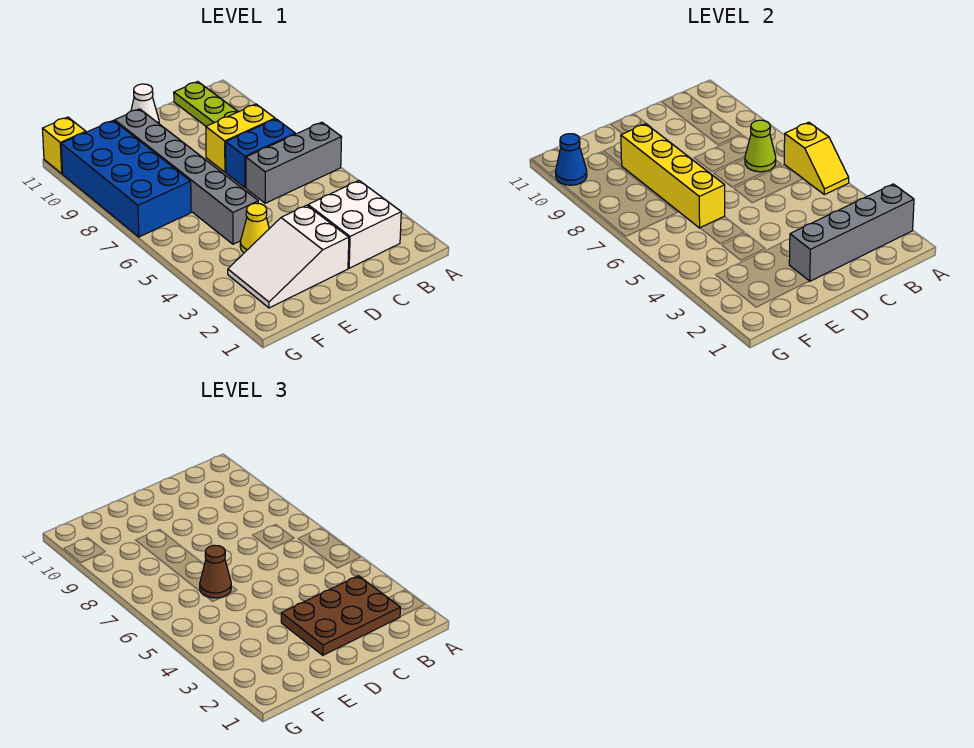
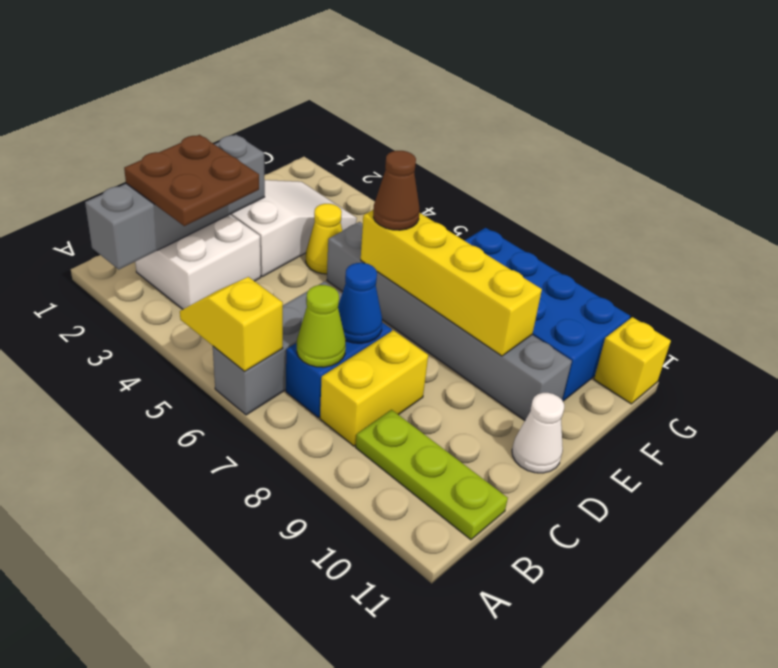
brown plate B2:D3 level 3 -> brown plate B2:C3 level 3
blue cone G10 level 2 -> blue cone C7 level 2

